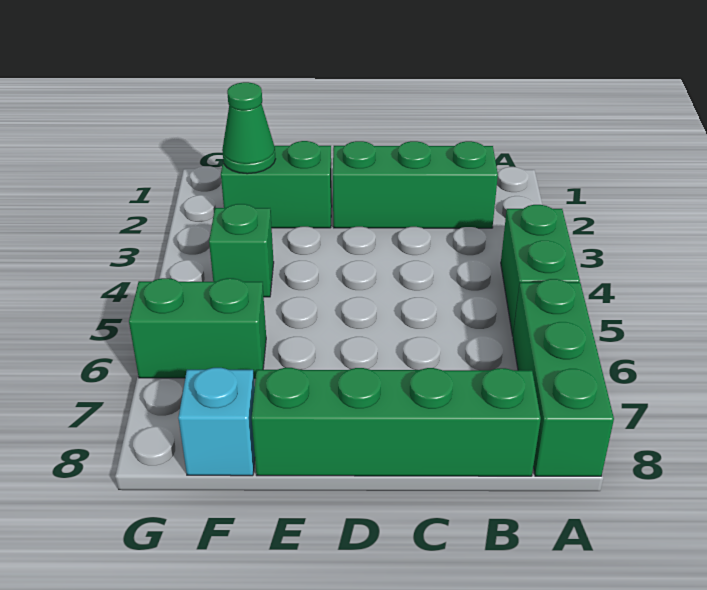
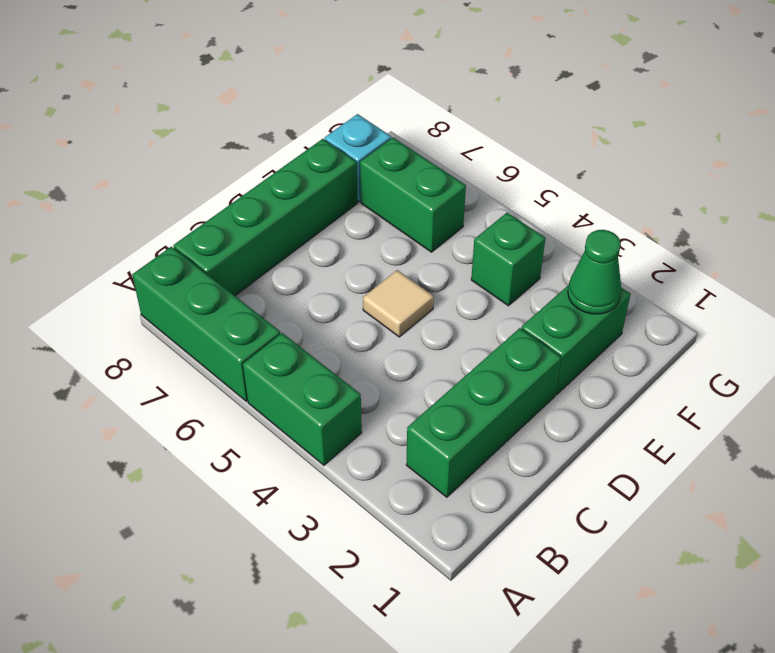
none -> tan tile D5 level 1
green brick F6:G6 level 1 -> green brick F6:F7 level 1

